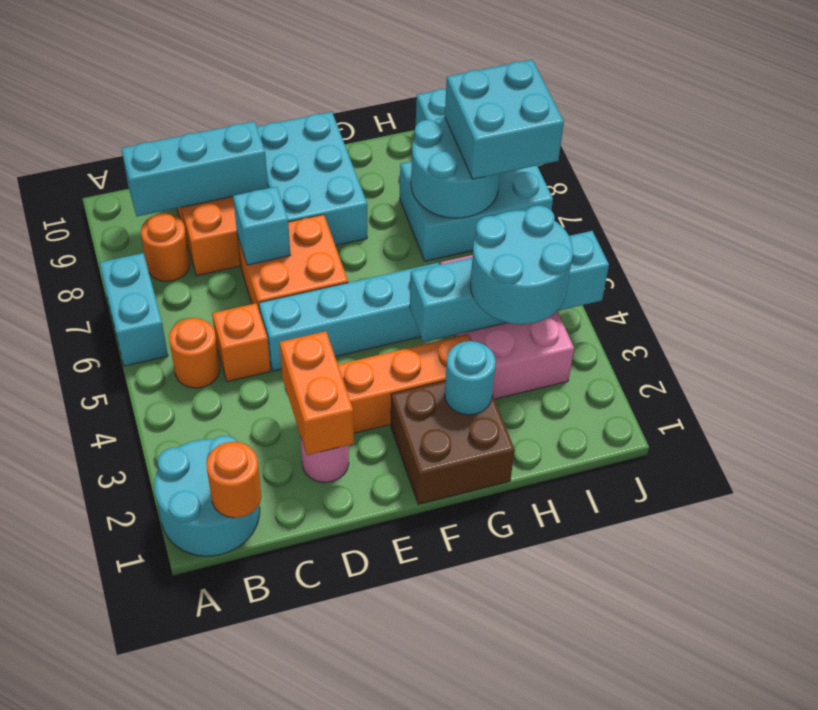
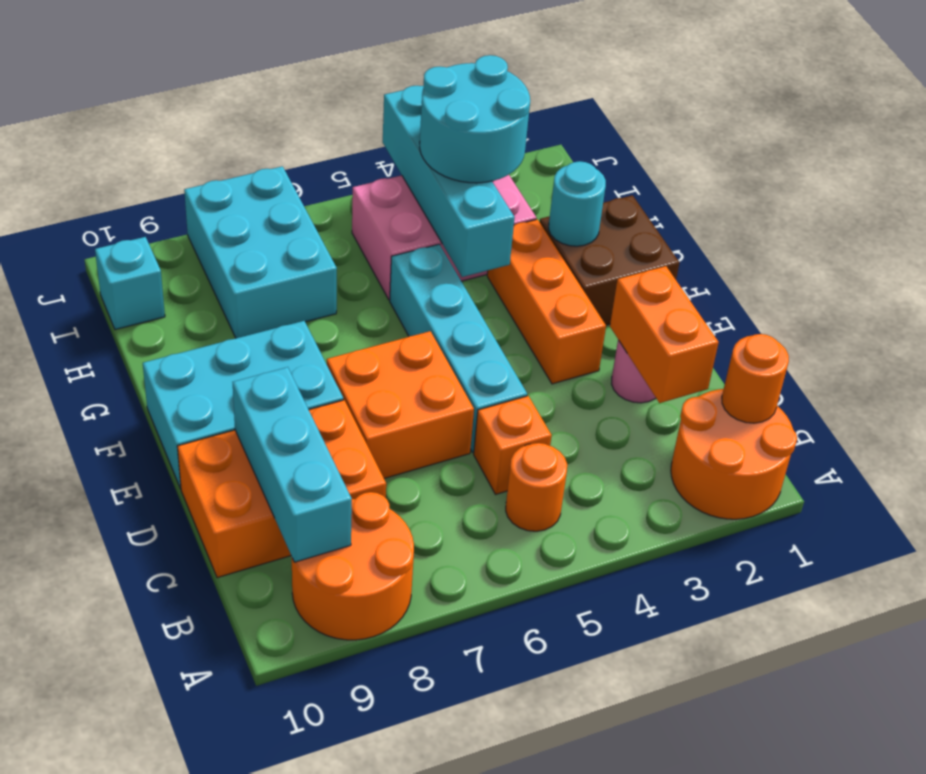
cyan round brick A1:B2 level 1 -> orange round brick A1:B2 level 1
cyan brick A6:A7 level 1 -> none
orange round brick B8 level 1 -> orange round brick A8:B9 level 1
orange brick D2:D3 level 2 -> orange brick C2:D2 level 2
cyan brick D7 level 2 -> none
cyan round brick H7:I8 level 2 -> none
cyan brick I7:J8 level 3 -> none

